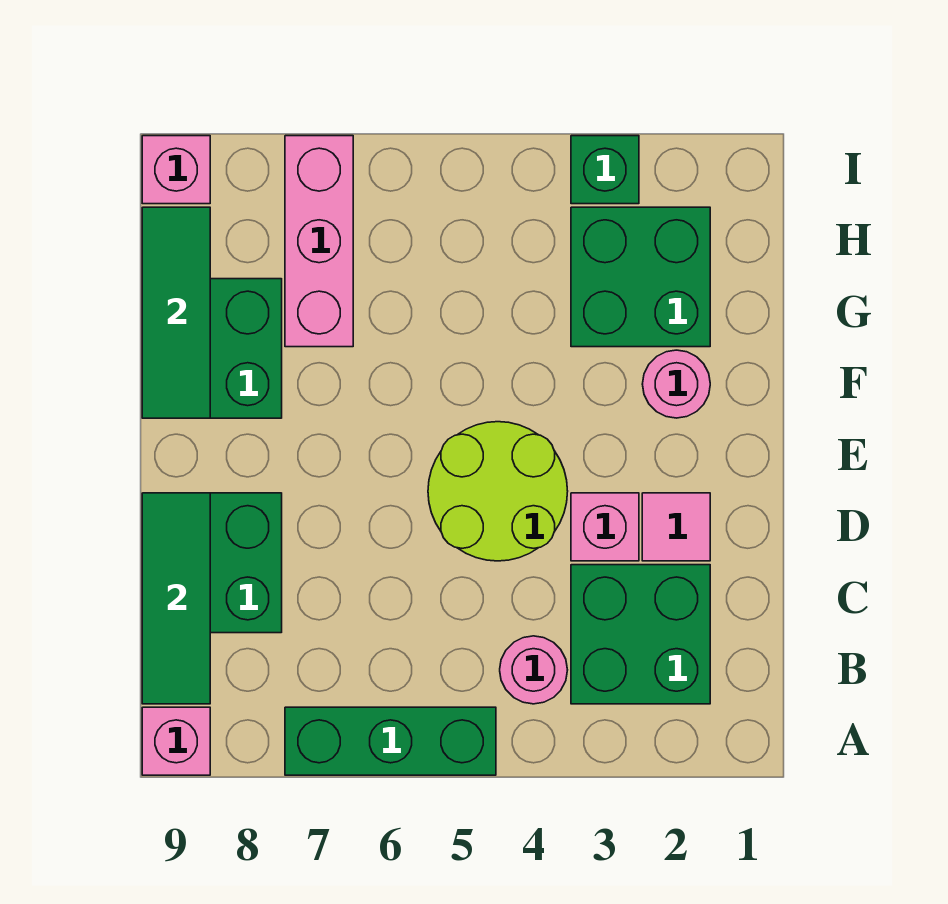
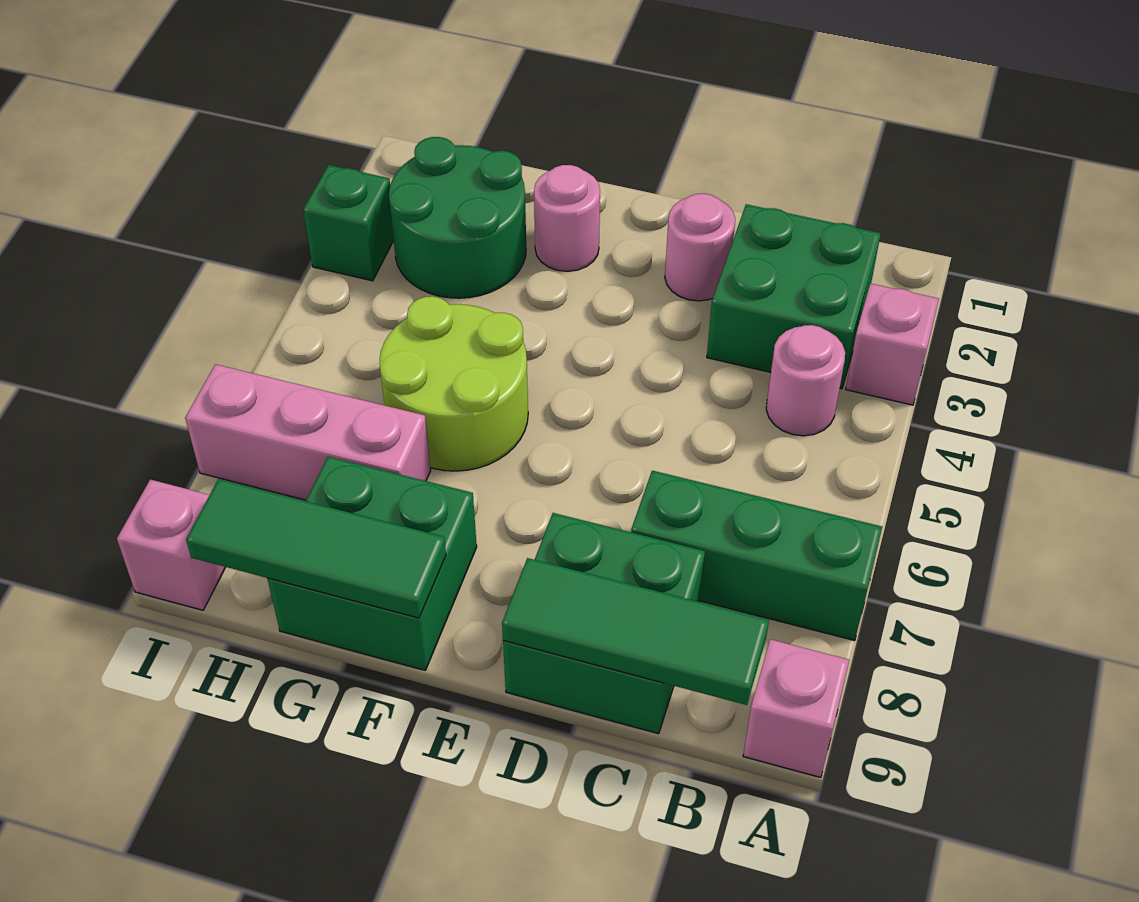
green brick A5:A7 level 1 -> green brick A7:C7 level 1
pink tile D2 level 1 -> pink round brick D2 level 1
pink brick D3 level 1 -> pink brick A3 level 1
lime round brick D4:E5 level 1 -> lime round brick F5:G6 level 1
green brick G2:H3 level 1 -> green round brick G2:H3 level 1

